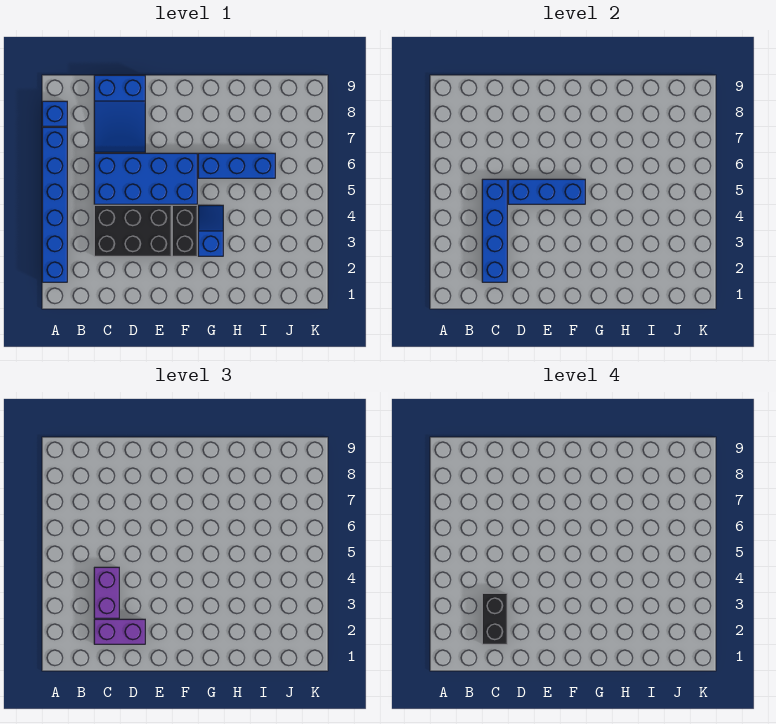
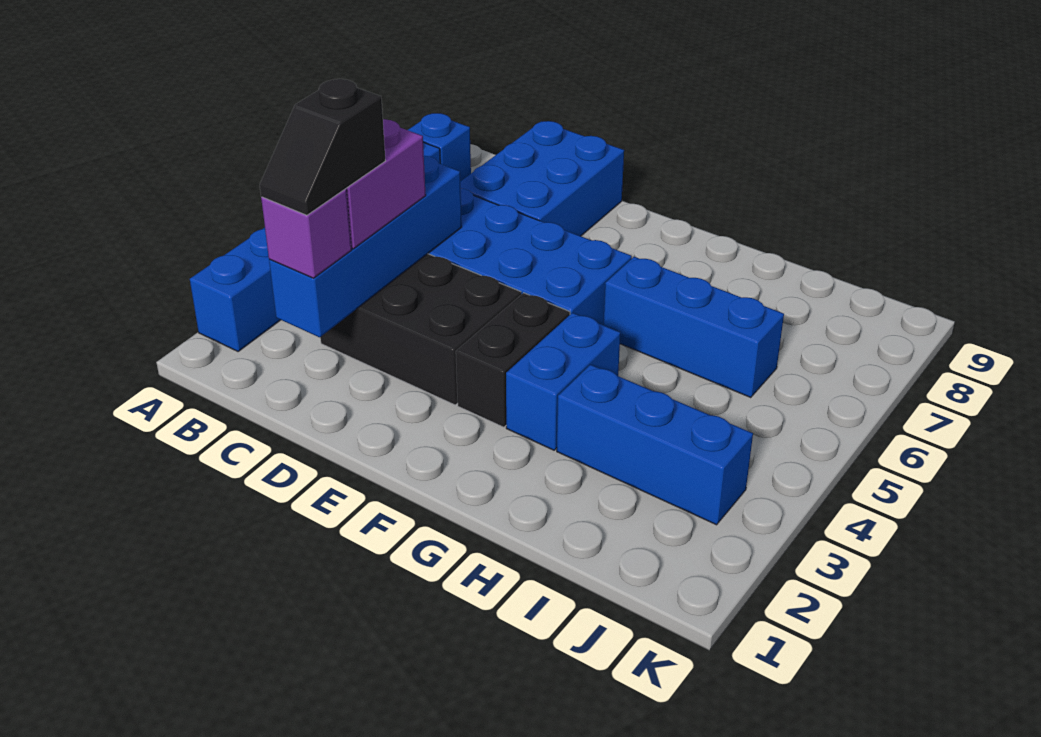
purple brick C2:D2 level 3 -> purple brick C2 level 3
black brick C2:C3 level 4 -> black slope C2:C3 level 4 top 3
blue slope C7:D9 level 1 top 9 -> blue brick C7:D9 level 1
blue brick D5:F5 level 2 -> blue brick H3:J3 level 1
blue slope G3:G4 level 1 top 3 -> blue brick G3:G4 level 1

